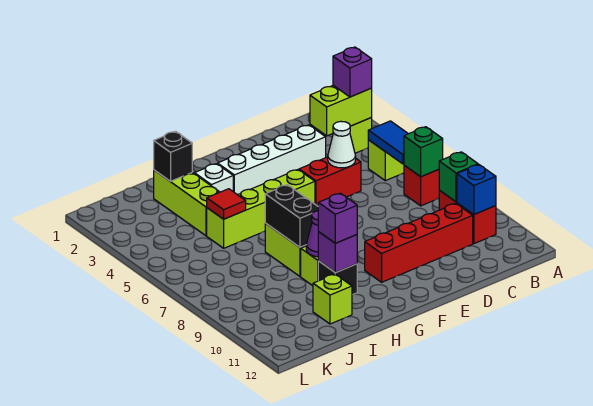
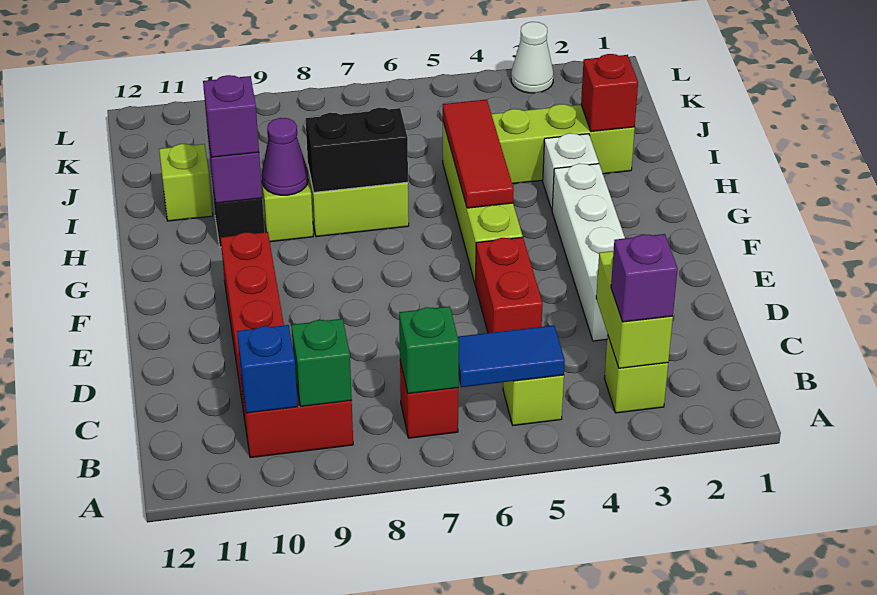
white cone D5 level 2 -> white cone L3 level 1
black brick I2 level 2 -> red brick I2 level 2
red tile I5 level 2 -> red tile G5:I5 level 2

